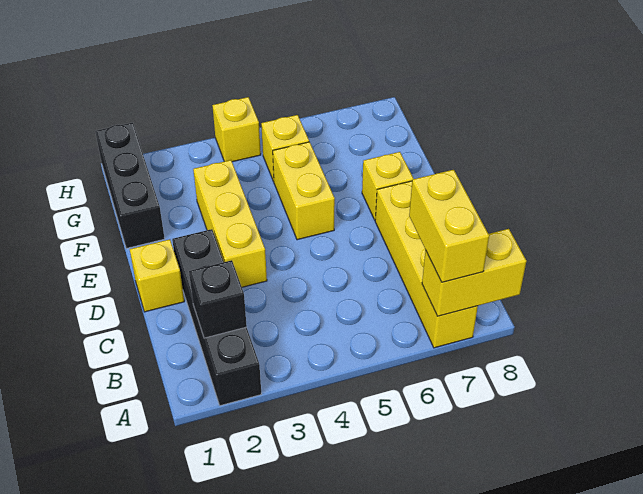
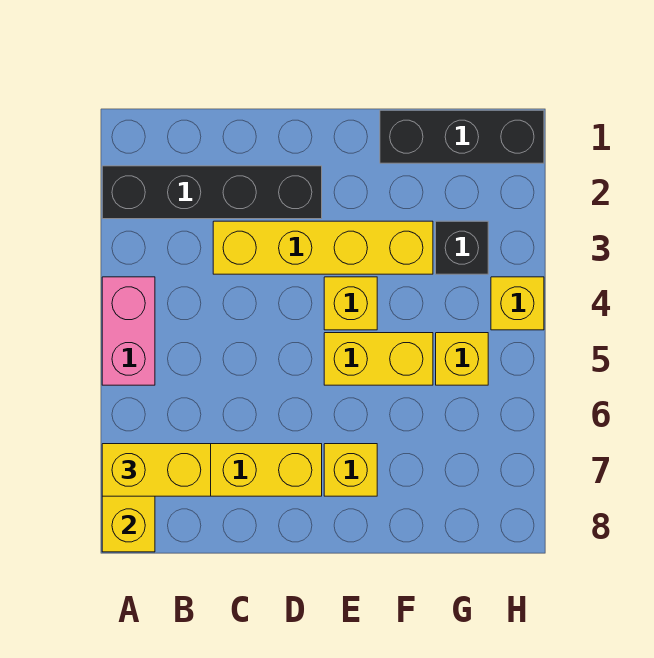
none -> pink brick A4:A5 level 1
black brick B2 level 2 -> black brick G3 level 1
yellow brick D1 level 1 -> yellow brick E4 level 1
yellow brick D3:F3 level 1 -> yellow brick C3:F3 level 1

